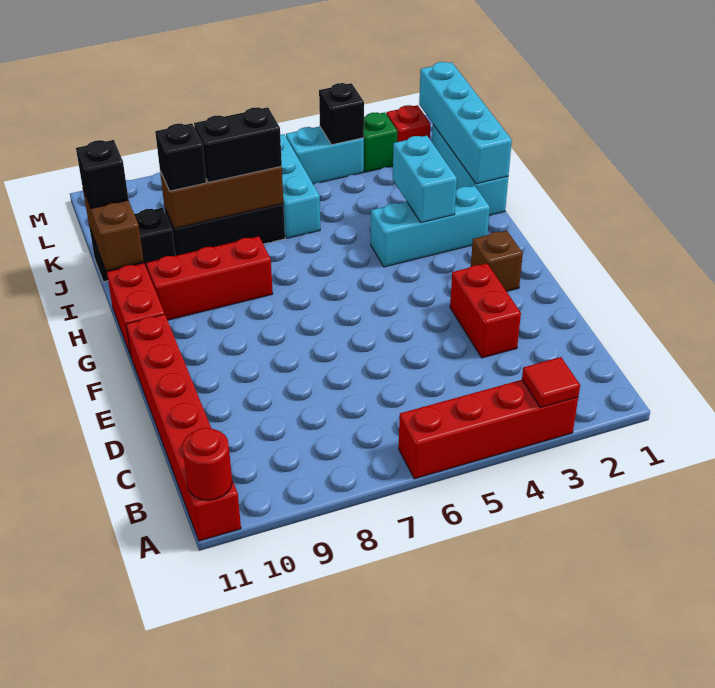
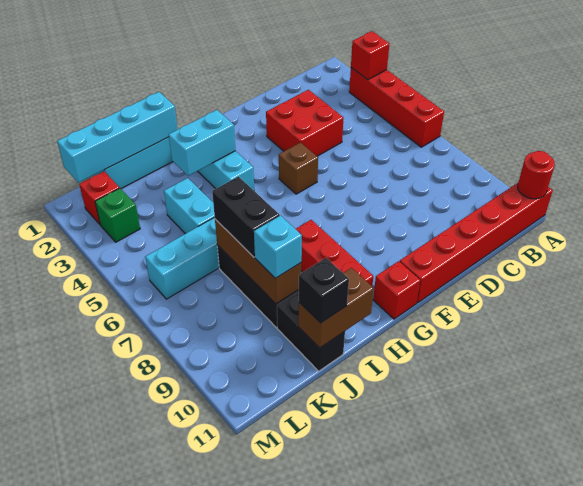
red tile A3 level 2 -> red brick A3 level 2
red brick D3:E3 level 1 -> red brick D3:E4 level 1
brown brick F2 level 1 -> brown brick F5 level 1
red brick G11:H11 level 1 -> red brick G11 level 1
black brick J9 level 3 -> cyan brick J9 level 3
cyan brick L4:L5 level 1 -> cyan brick J4:J5 level 1
black brick L4 level 2 -> none

